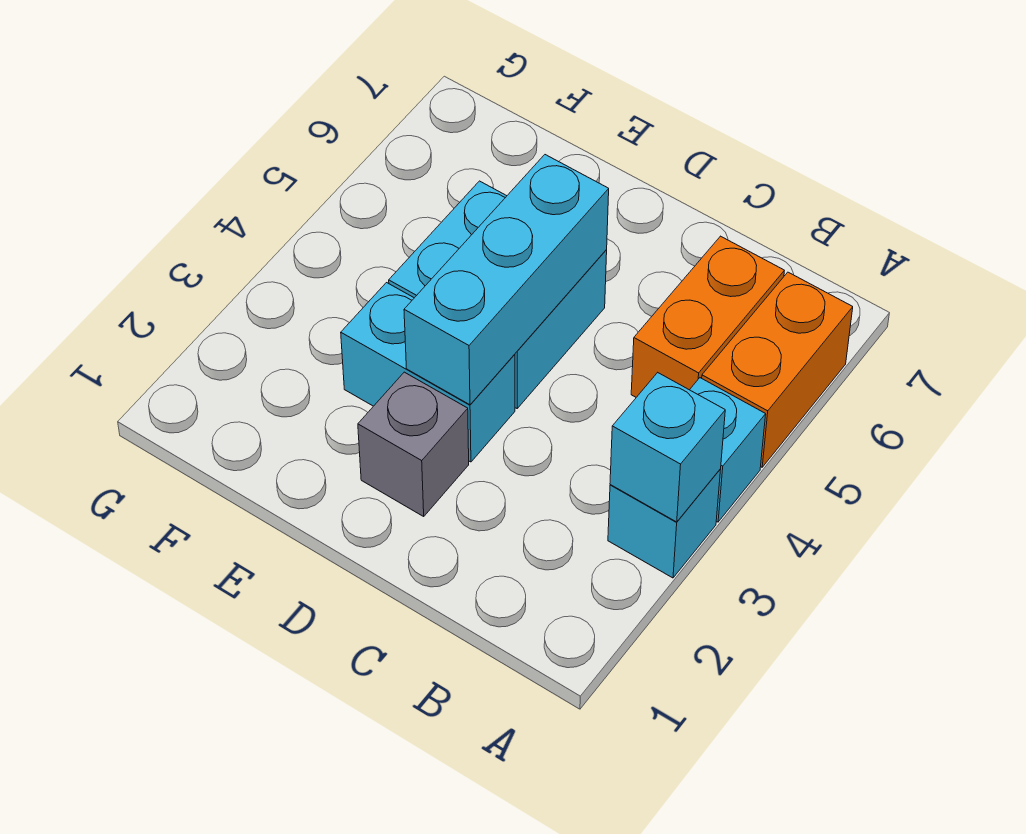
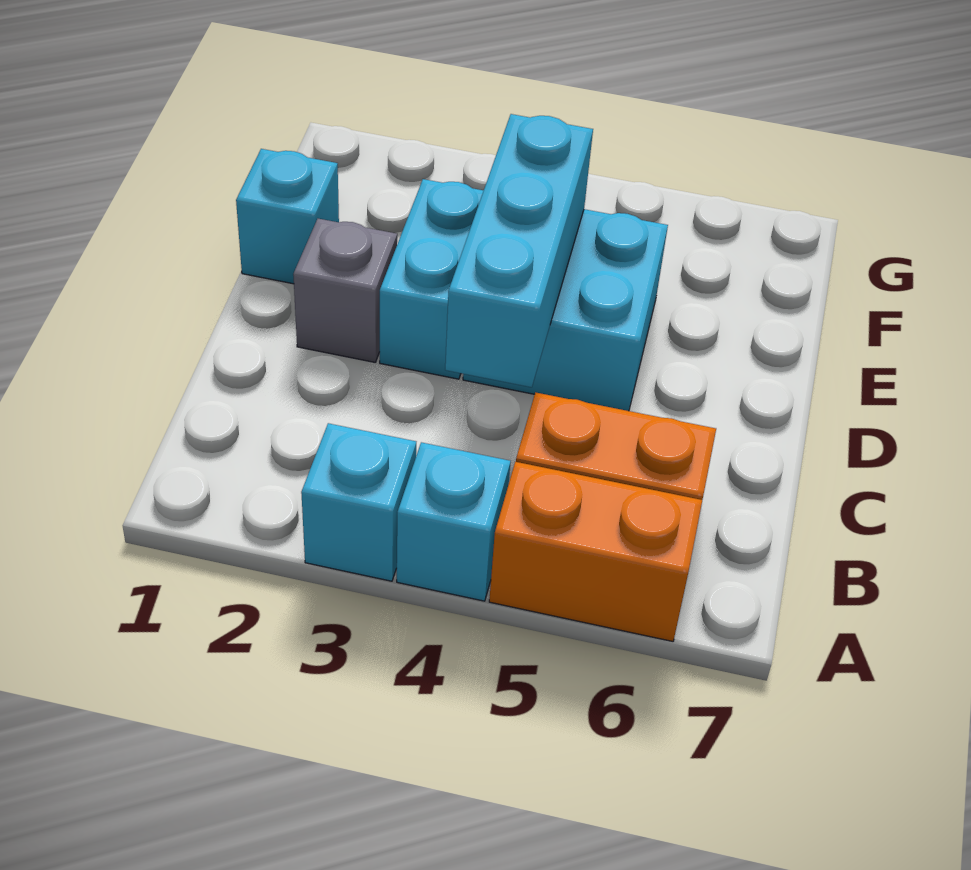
cyan brick A3 level 2 -> cyan brick E1 level 1
cyan brick D3:D5 level 2 -> cyan brick C4:E4 level 2

